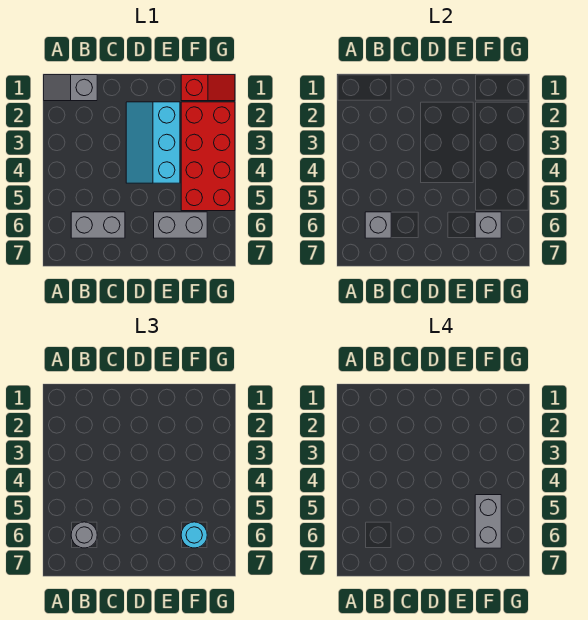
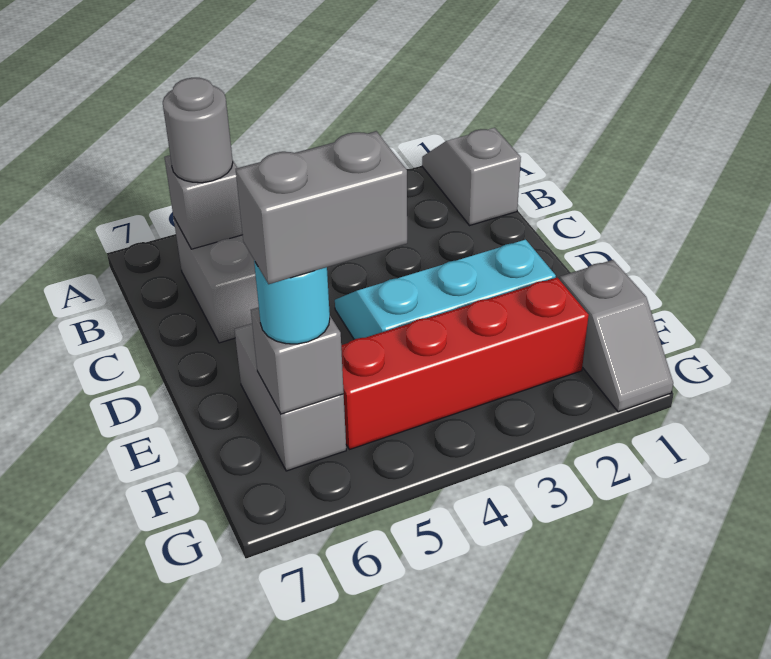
red slope F1:G1 level 1 top F -> grey slope F1:G1 level 1 top F
red brick F2:G5 level 1 -> red brick F2:F5 level 1

